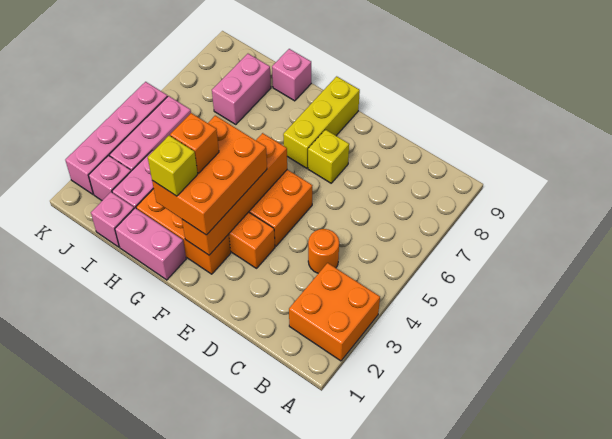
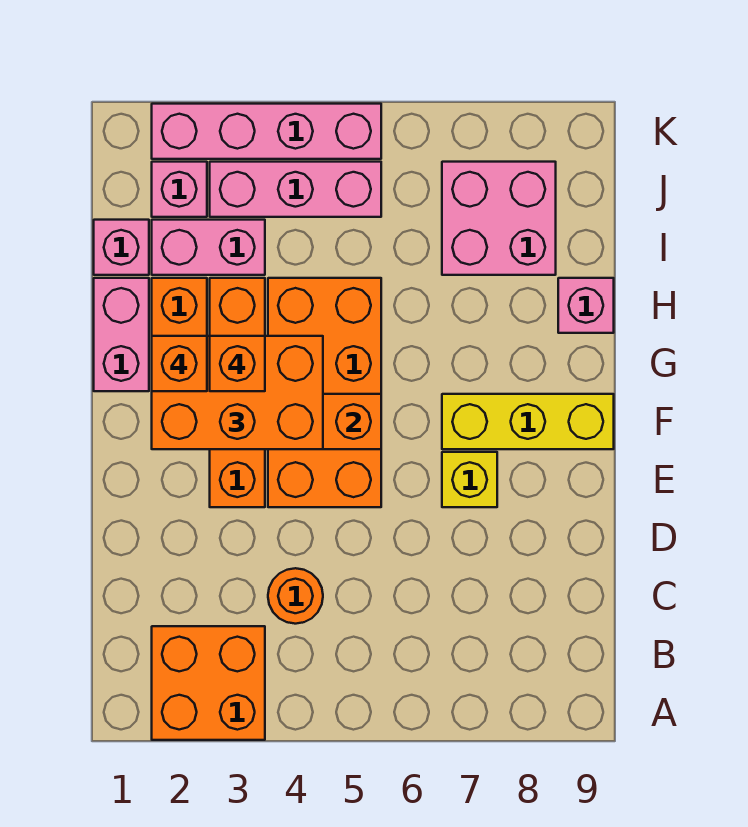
yellow brick G2 level 4 -> orange brick G2 level 4
pink brick I7:I8 level 1 -> pink brick I7:J8 level 1

